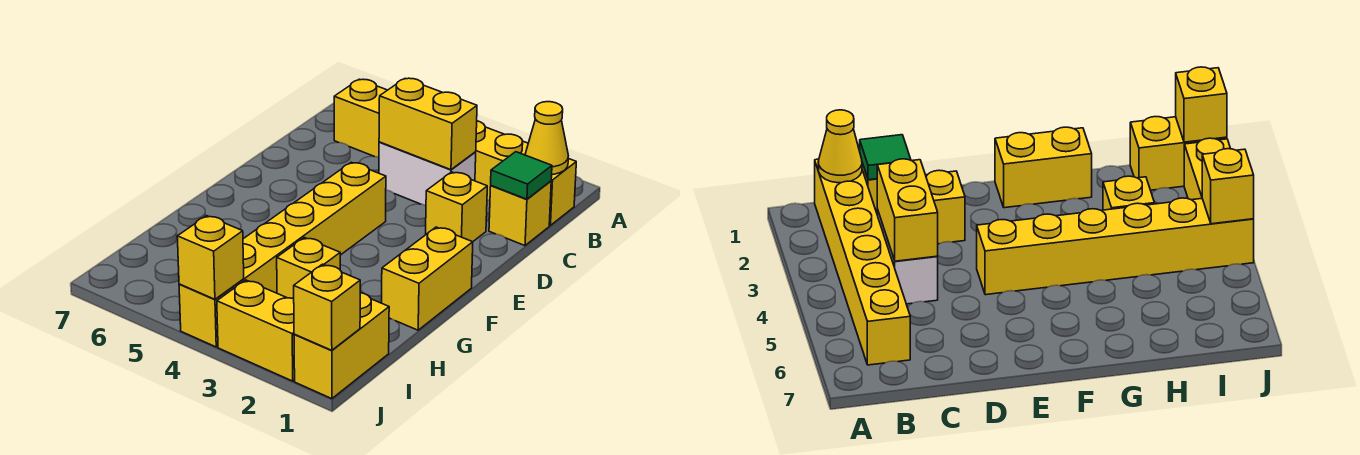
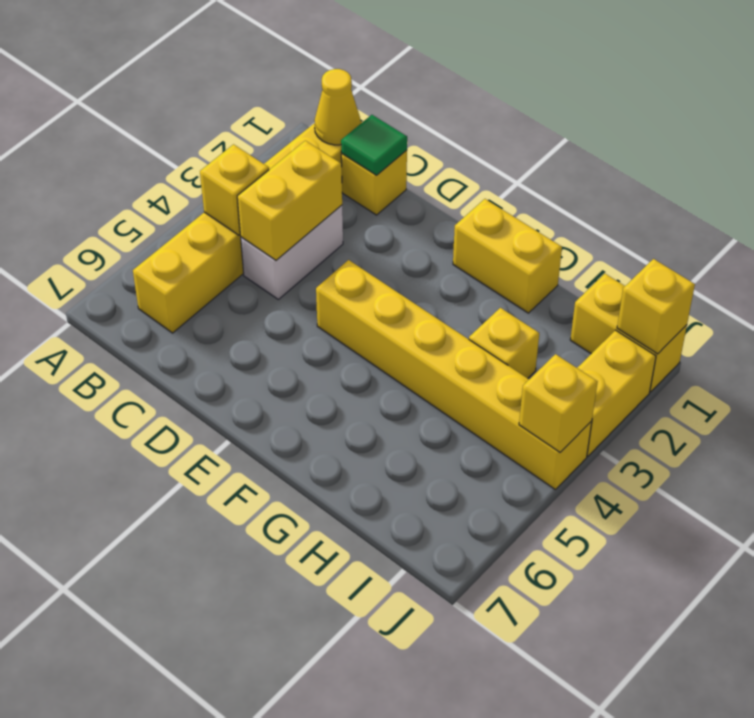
yellow brick D2 level 1 -> yellow brick B4 level 2

